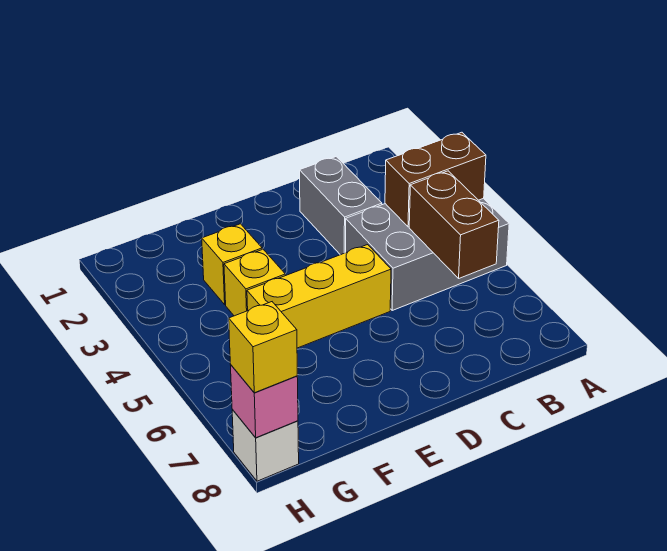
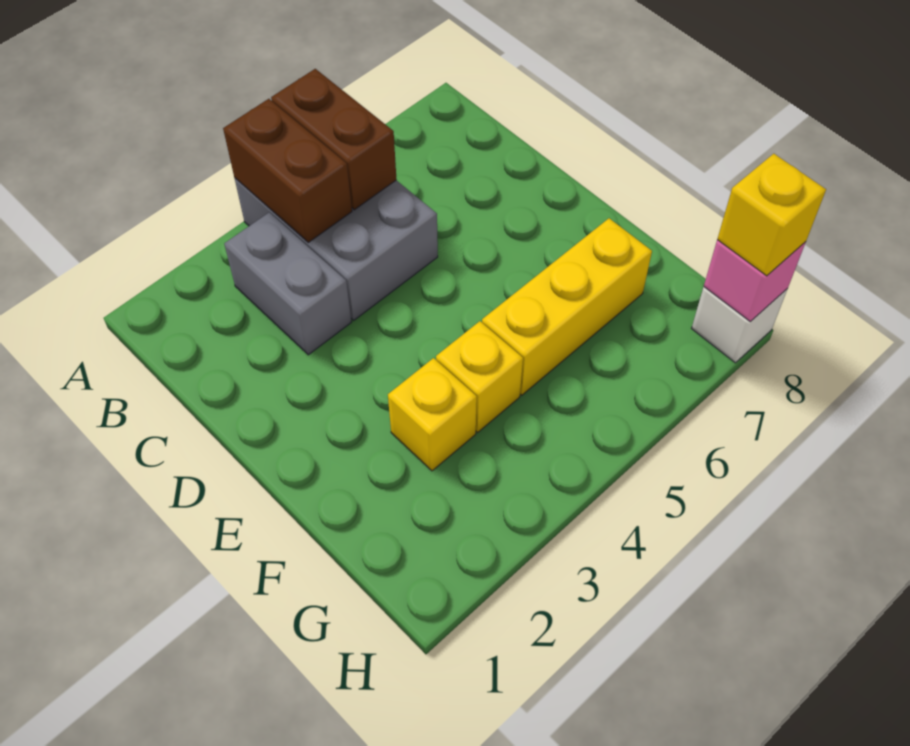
brown brick B5:B6 level 2 -> brown brick A5:B5 level 2
grey brick C2:C3 level 1 -> grey brick B3:C3 level 1
yellow brick D5:F5 level 1 -> yellow brick F5:F7 level 1

